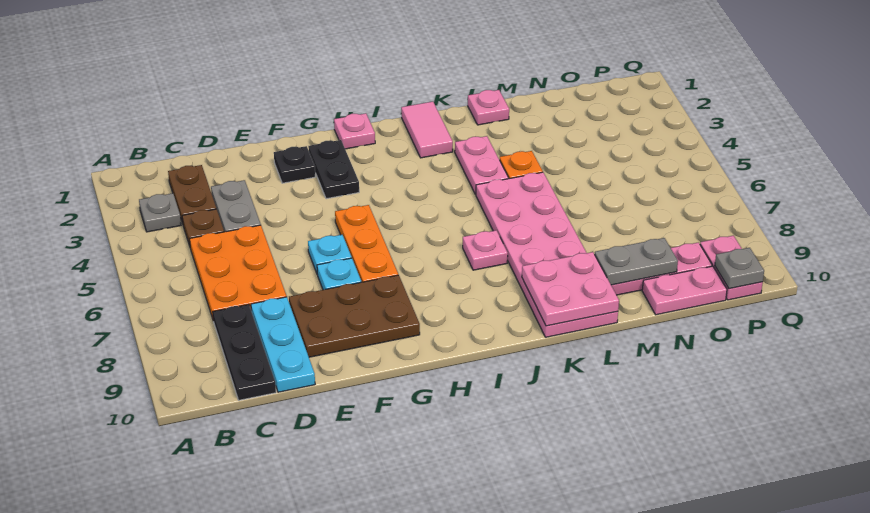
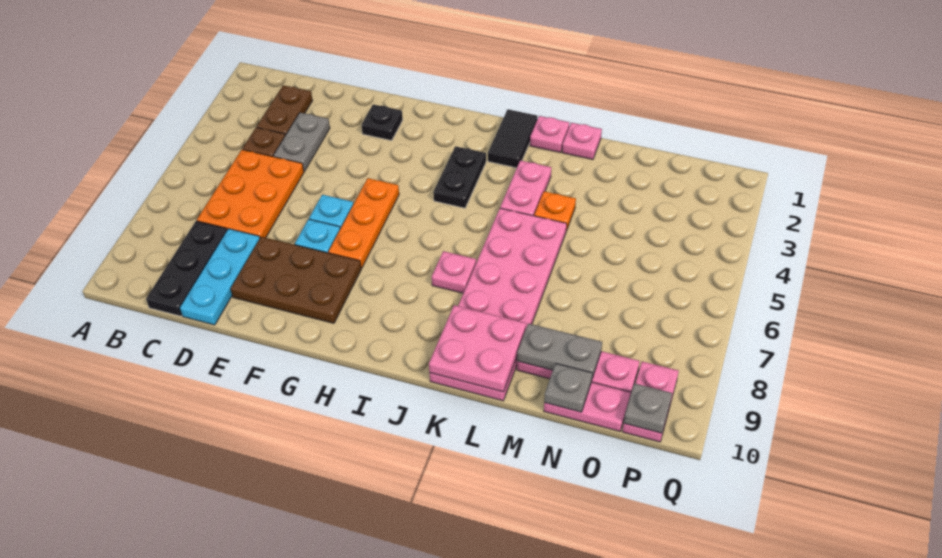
grey plate B3 level 1 -> grey plate N10 level 2
black plate G2:G3 level 1 -> black plate I3:I4 level 1
pink plate H1 level 1 -> pink plate K1 level 1
pink tile J1:J2 level 1 -> black tile J1:J2 level 1

